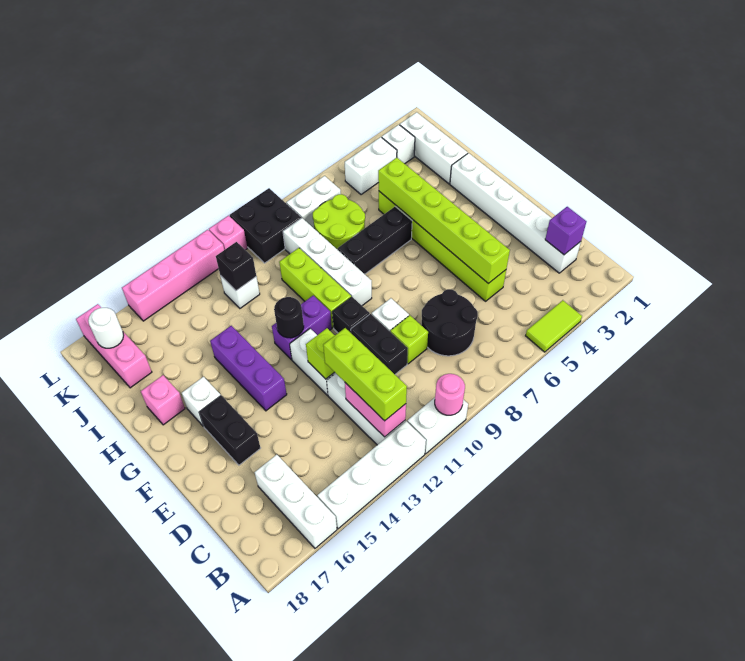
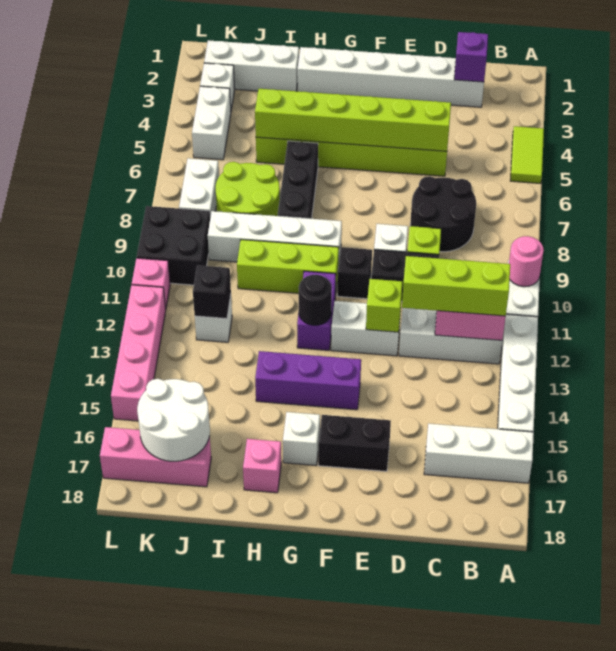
white round brick K17 level 2 -> white round brick J16:K17 level 2

